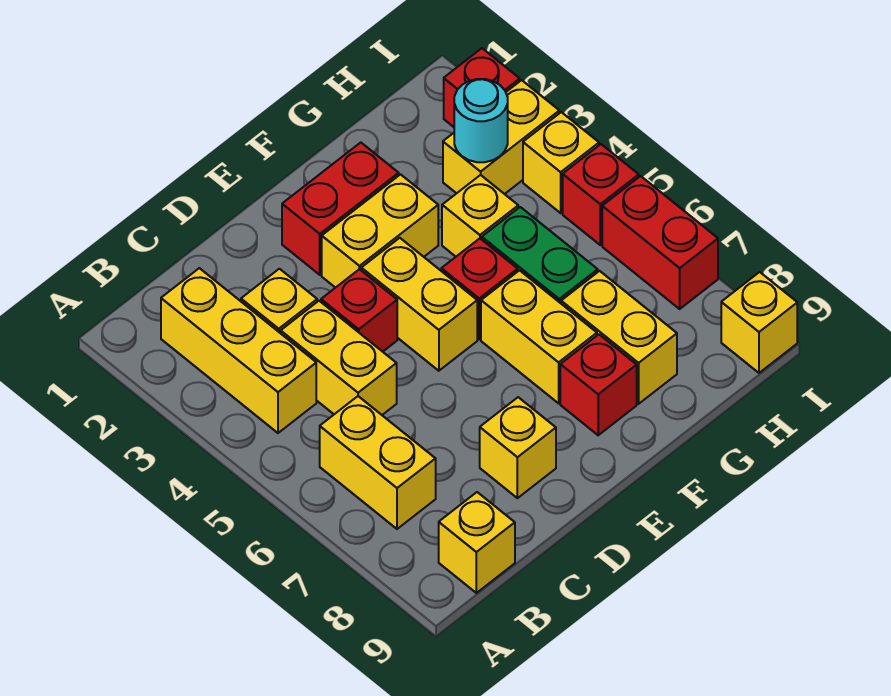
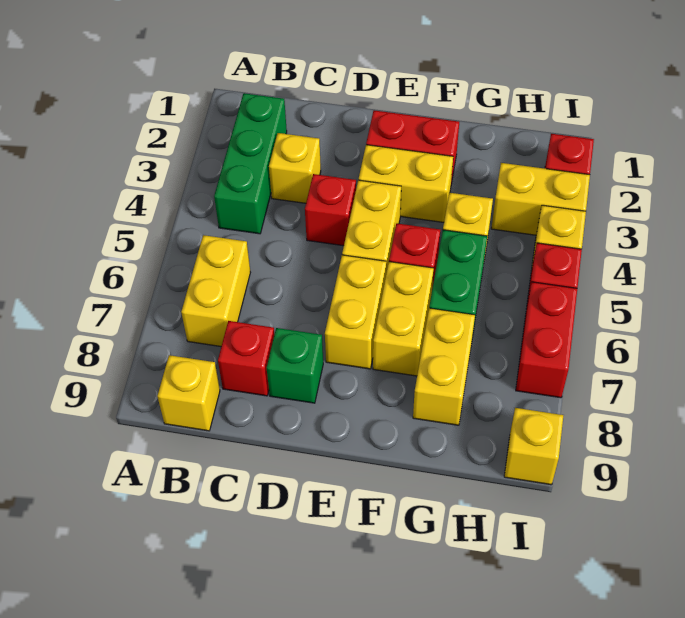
yellow brick B2:B4 level 1 -> green brick B2:B4 level 1
yellow brick C4:C5 level 1 -> yellow brick E6:E7 level 1
yellow brick D8 level 1 -> green brick D8 level 1
red brick F8 level 1 -> red brick C8 level 1
cyan round brick H3 level 2 -> none

